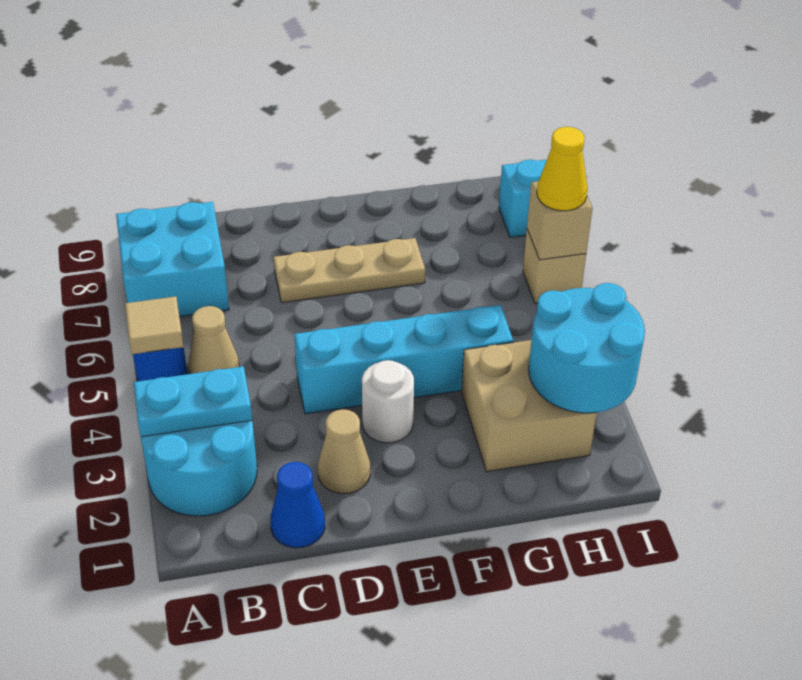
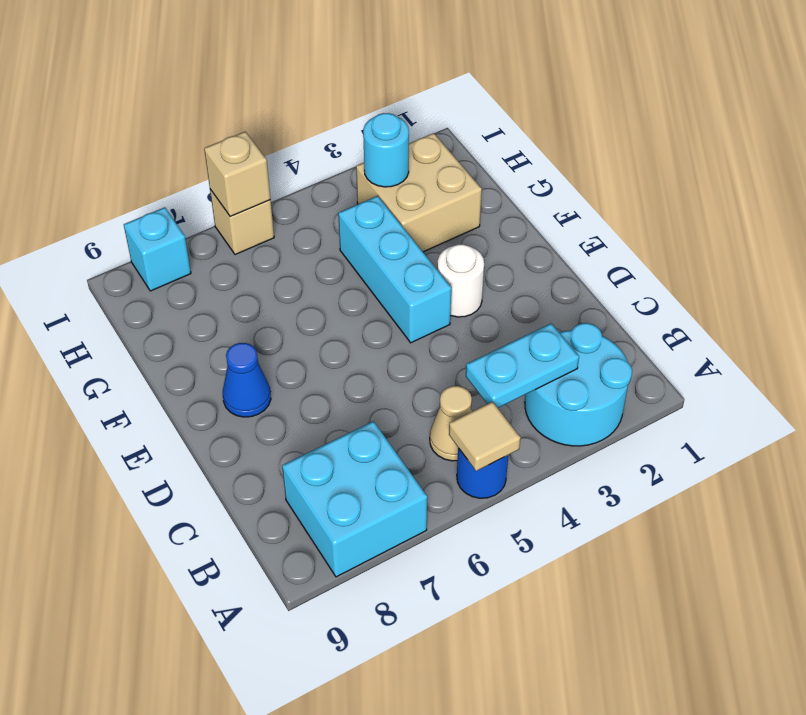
cyan plate A3:B3 level 2 -> cyan plate B3:B4 level 2
blue cone C1 level 1 -> blue cone E8 level 1
tan cone D2 level 1 -> none
cyan brick D4:G4 level 1 -> cyan brick E4:G4 level 1
tan plate D7:F7 level 1 -> none
cyan round brick H2:I3 level 2 -> cyan round brick H3 level 2
yellow cone I6 level 3 -> none

